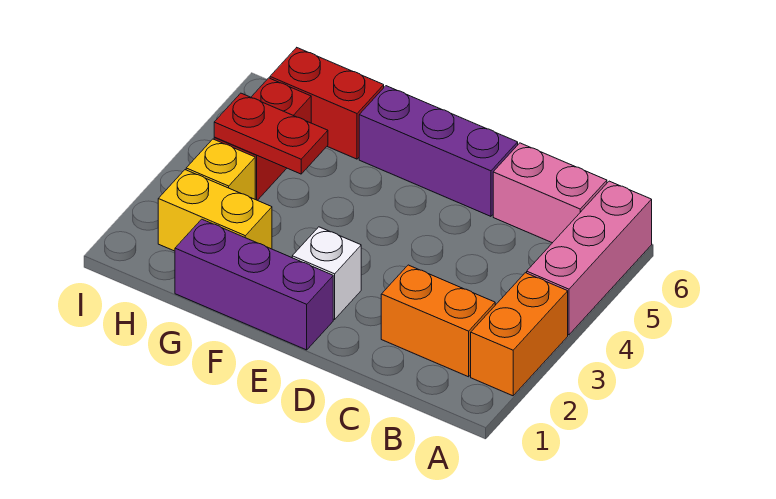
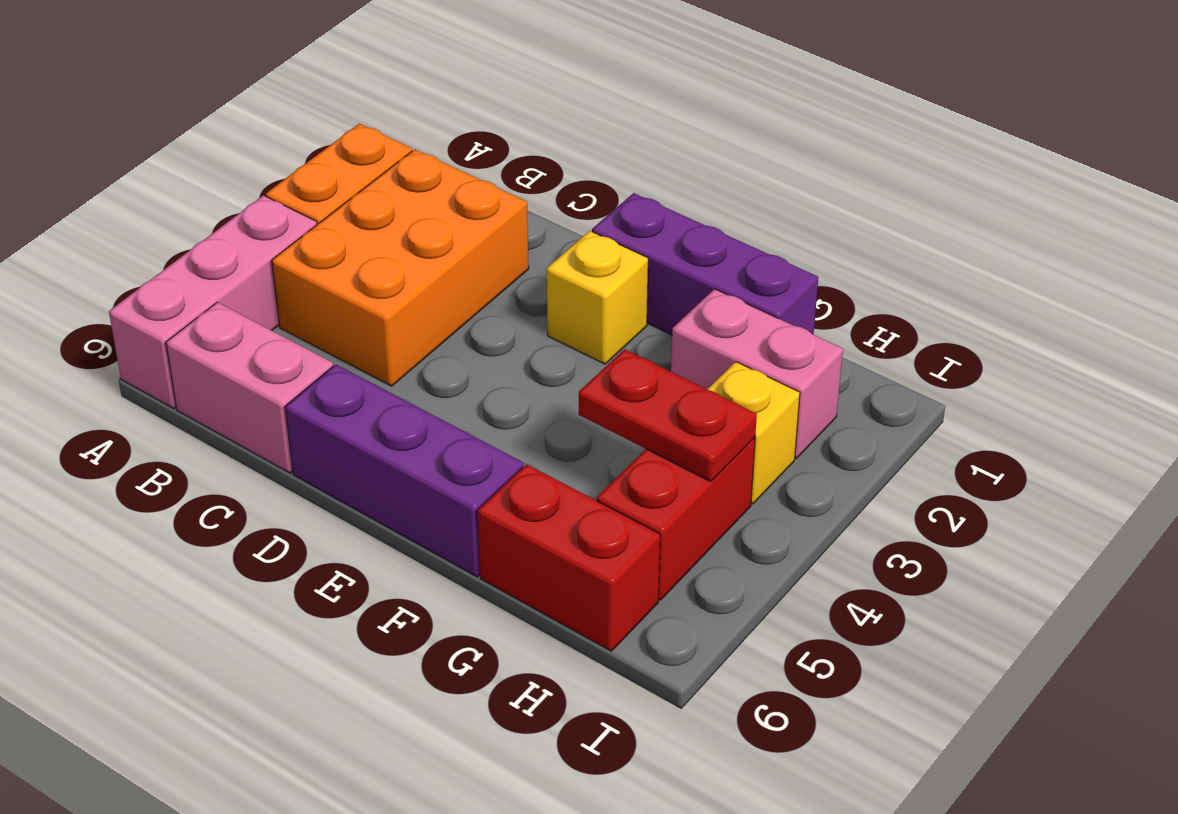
orange brick B2:C2 level 1 -> orange brick B2:C4 level 1
white brick E2 level 1 -> yellow brick E2 level 1
yellow brick G2:H2 level 1 -> pink brick G2:H2 level 1

